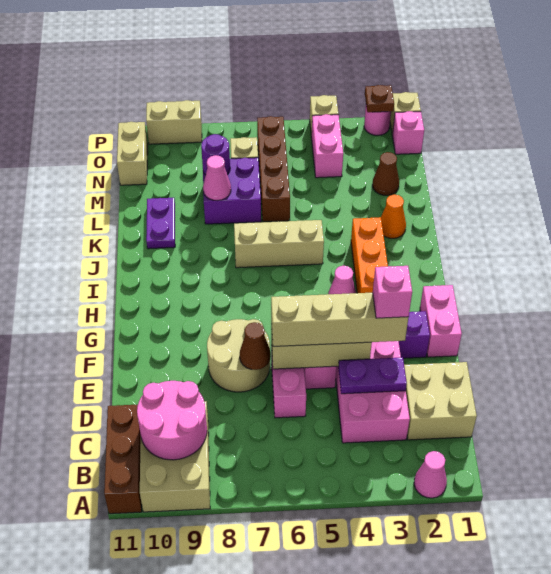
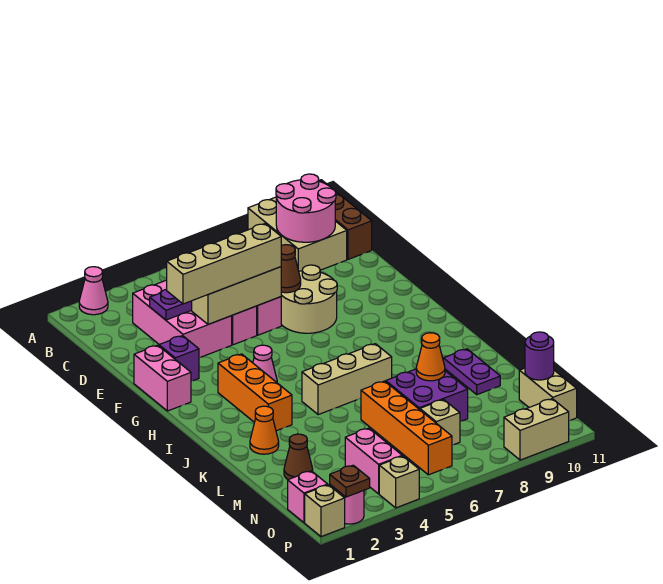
tan brick C1:D2 level 1 -> none
pink brick E3 level 4 -> none
brown brick L6:O6 level 1 -> orange brick L6:O6 level 1
pink cone L8 level 2 -> orange cone L8 level 2
purple round brick M8 level 2 -> purple round brick N11 level 2

